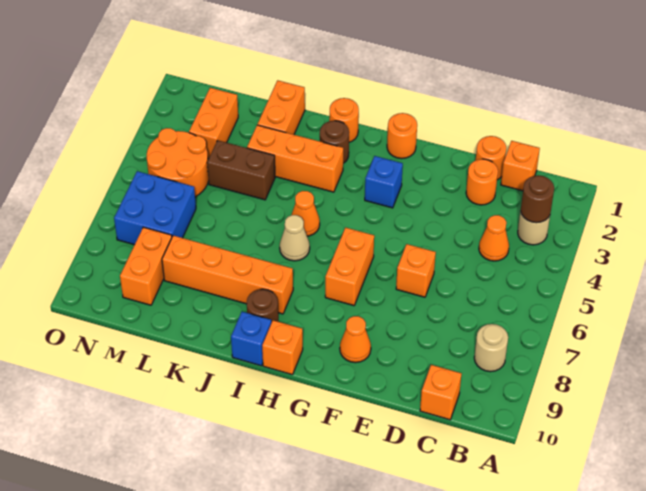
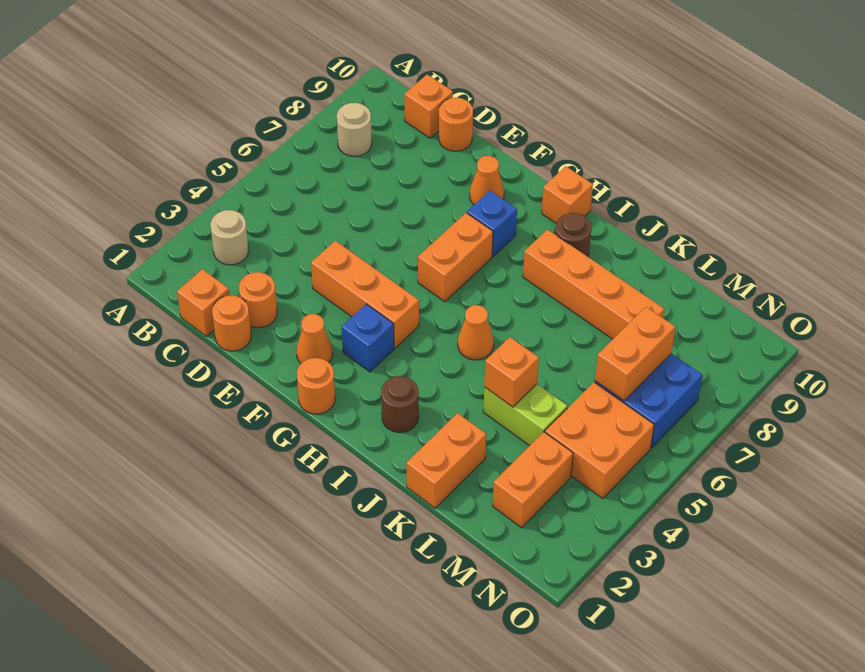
brown round brick B3 level 2 -> none
orange cone C4 level 1 -> orange cone F2 level 1
orange brick E6 level 1 -> orange brick K4 level 2
orange round brick I1 level 1 -> orange round brick D10 level 1
orange brick I3:K3 level 1 -> orange brick E4:G4 level 1
tan cone I6 level 1 -> none
blue brick I10 level 1 -> blue brick G8 level 1
brown brick K4:L4 level 1 -> lime brick K4:L4 level 1
orange round brick M4:N5 level 1 -> orange brick M4:N5 level 1
orange brick M8:M9 level 1 -> orange brick M6:M7 level 2

